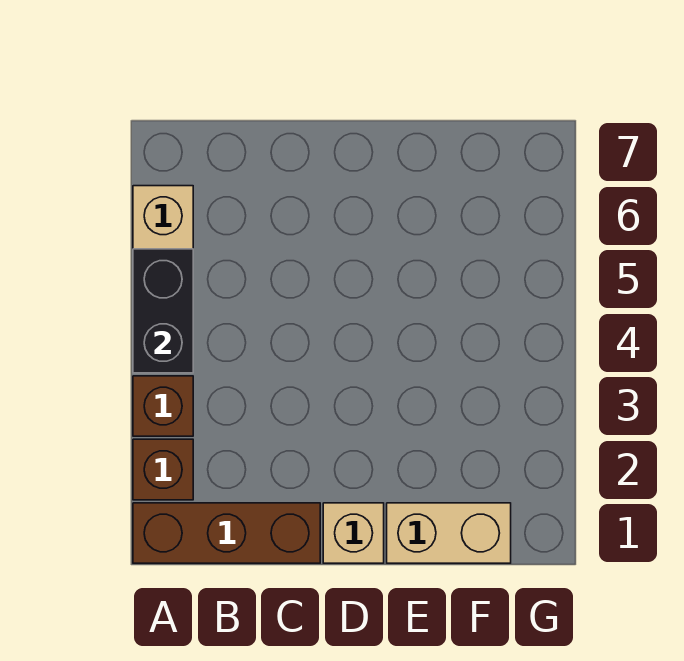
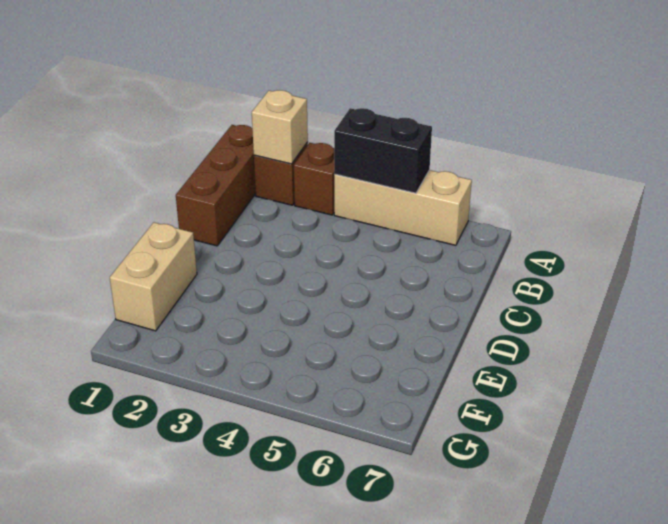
tan brick D1 level 1 -> tan brick A2 level 2

